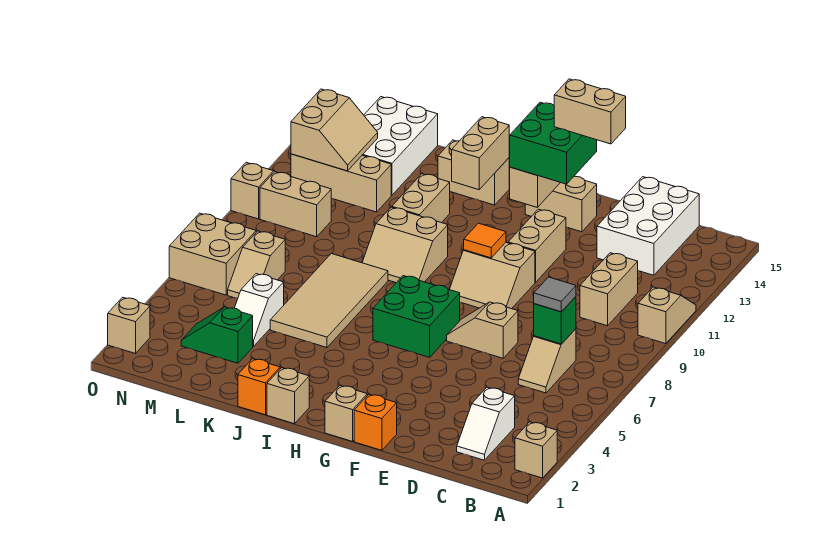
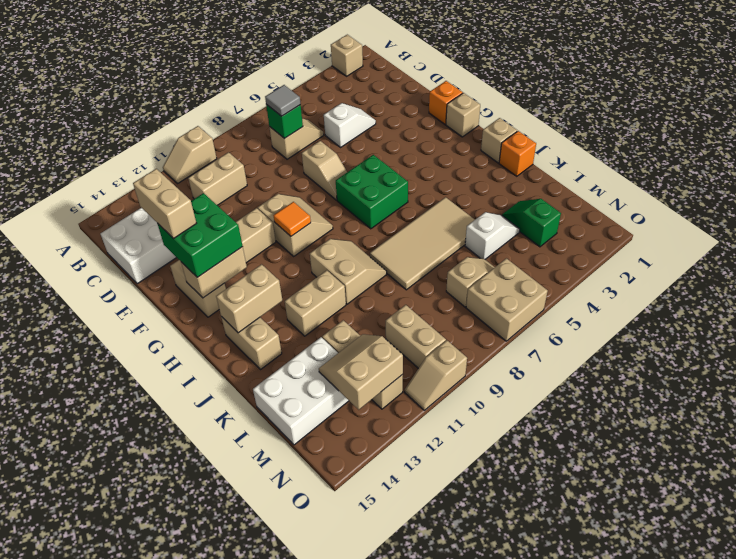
white slope C2:C3 level 1 top 3 -> white slope D4:D5 level 1 top 5
green slope L3:M3 level 1 top L -> green slope L3:M3 level 1 top M
tan brick O2 level 1 -> none

